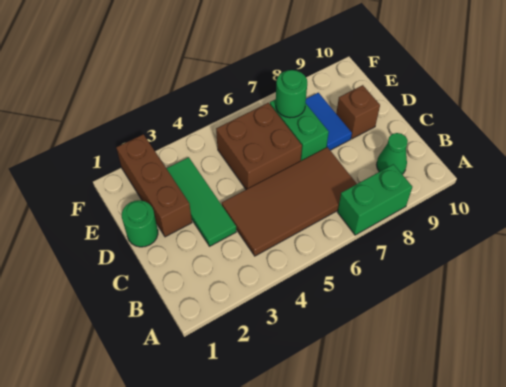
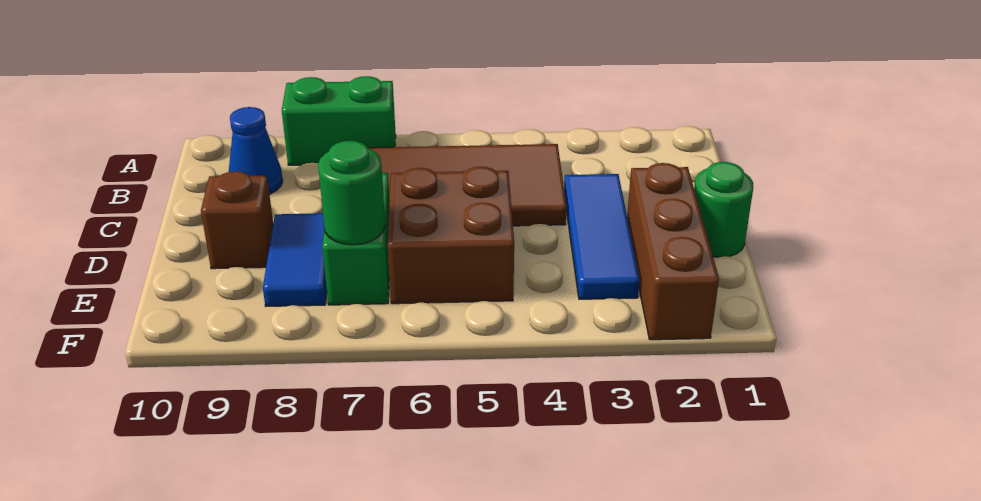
green cone B9 level 1 -> blue cone B9 level 1
green tile C3:E3 level 1 -> blue tile C3:E3 level 1

